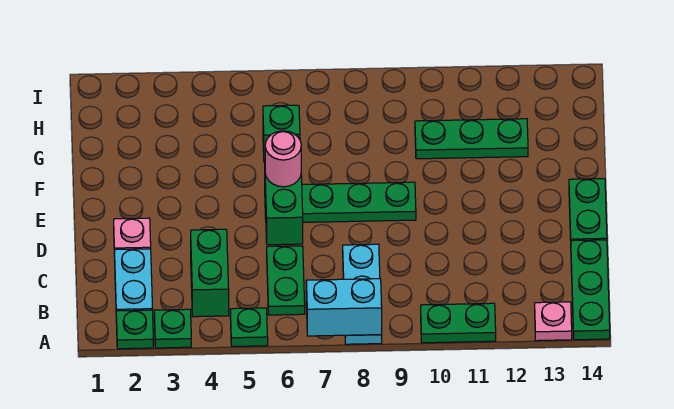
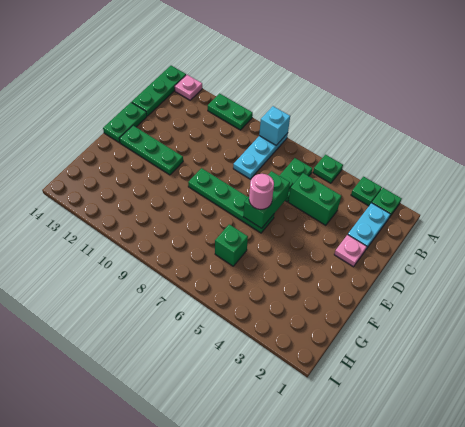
cyan brick A7:A8 level 2 -> cyan brick A8 level 2
green brick B4:C4 level 1 -> green brick C4:C5 level 1
green plate G10:G12 level 1 -> green plate E11:E13 level 1

